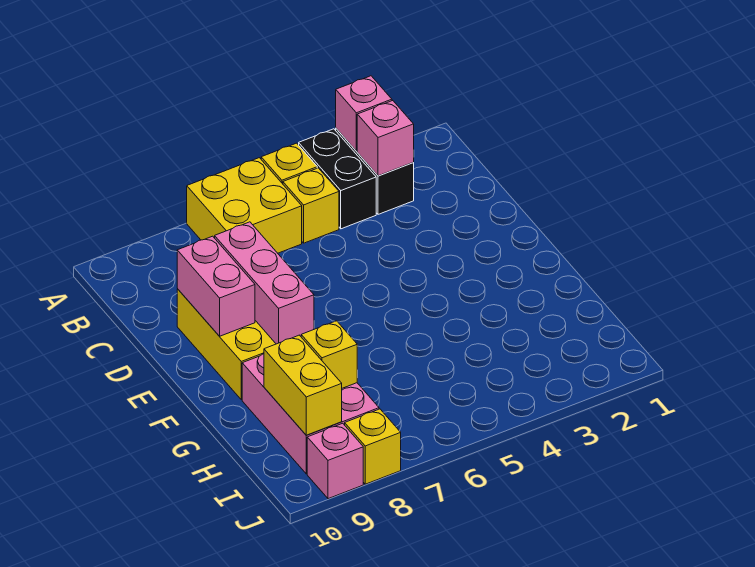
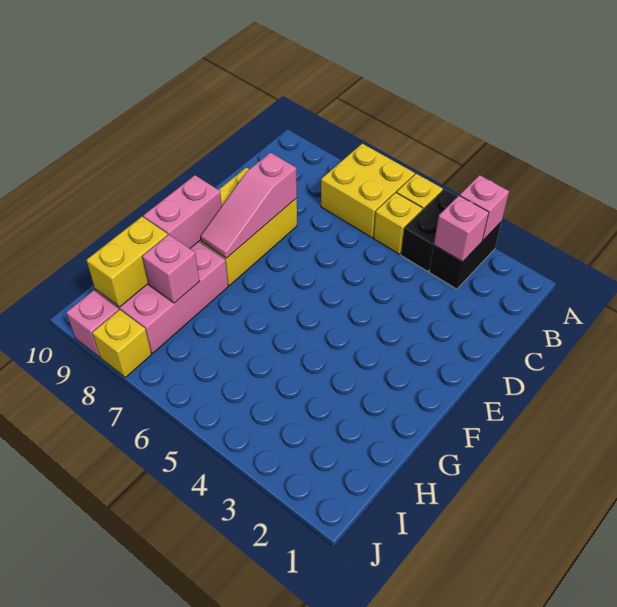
pink brick D8:F8 level 2 -> pink slope D8:F8 level 2 top D
pink brick D9:E9 level 2 -> pink brick F9:G9 level 2
yellow brick H8 level 2 -> pink brick H8 level 2

